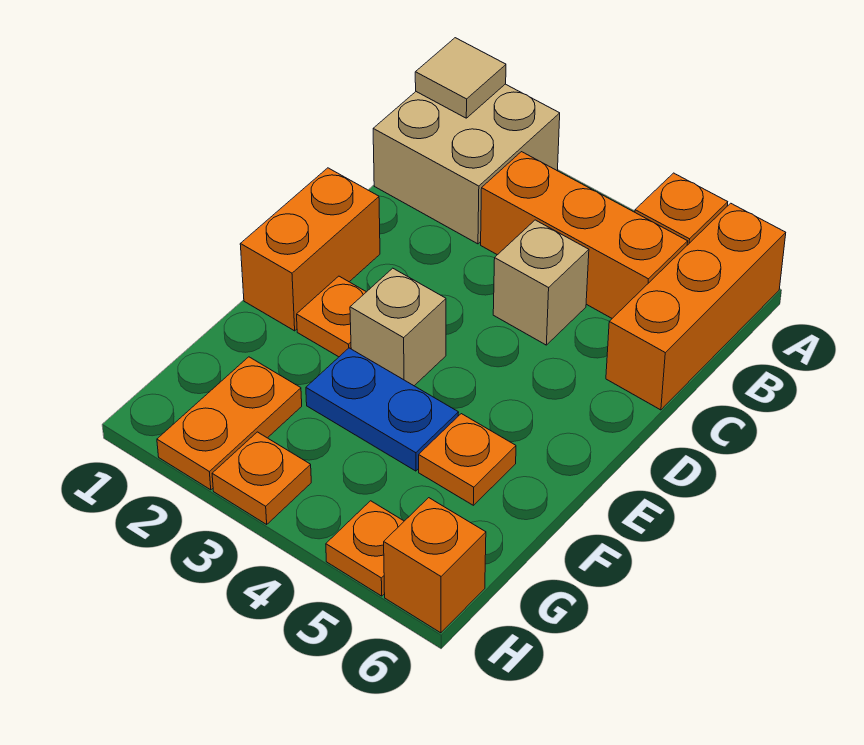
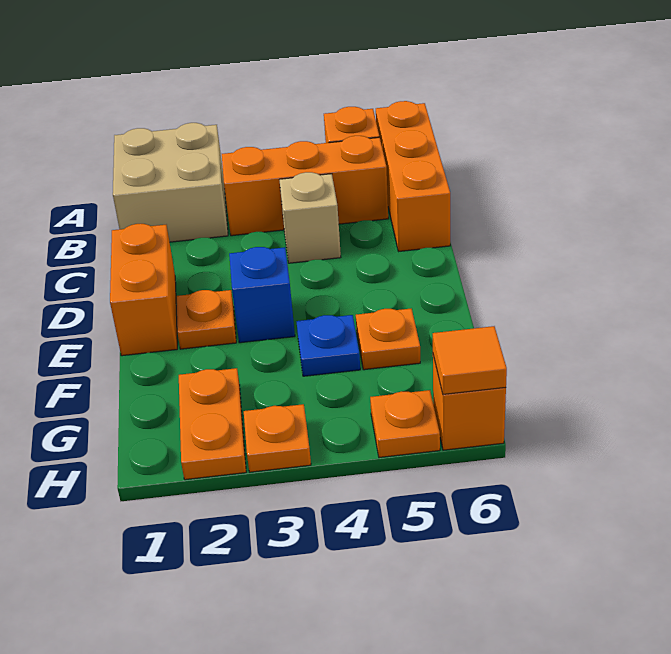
tan tile A1 level 2 -> none
tan brick E3 level 1 -> blue brick E3 level 1
blue plate F3:F4 level 1 -> blue plate F4 level 1
none -> orange tile H6 level 2

